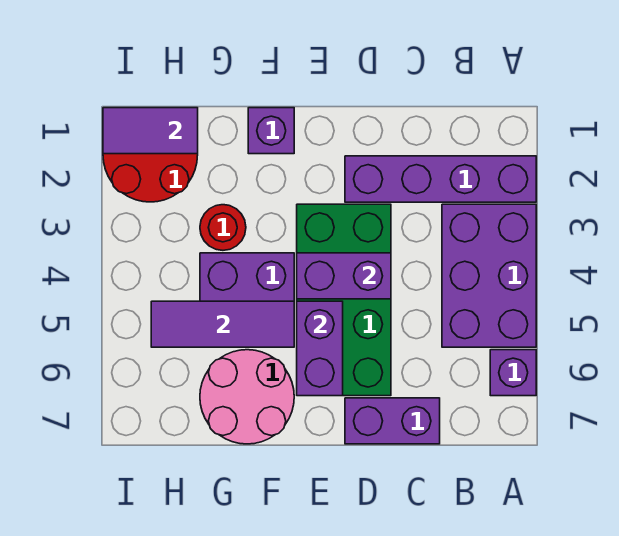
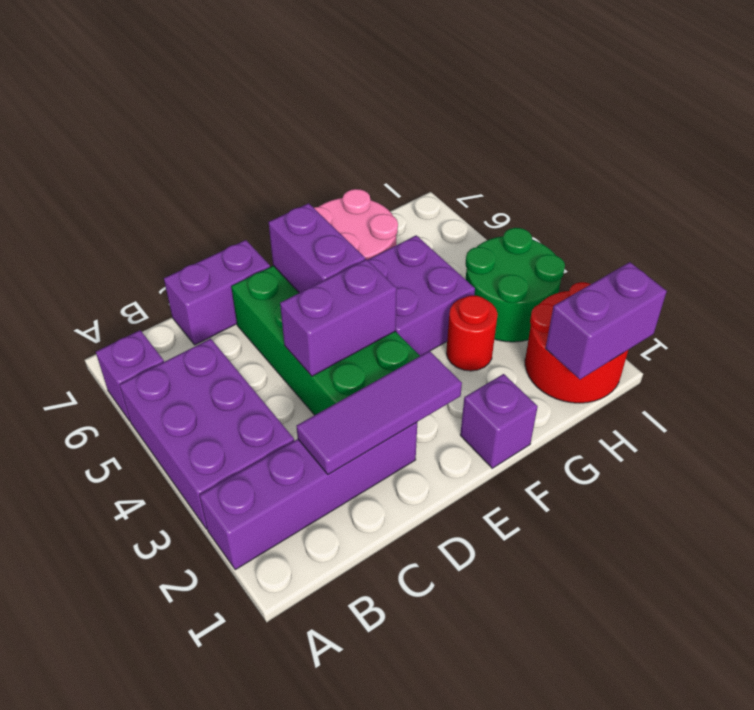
purple tile F5:H5 level 2 -> purple tile C2:E2 level 2
purple tile H1:I1 level 2 -> purple brick H1:I1 level 2
none -> green round brick H3:I4 level 1

